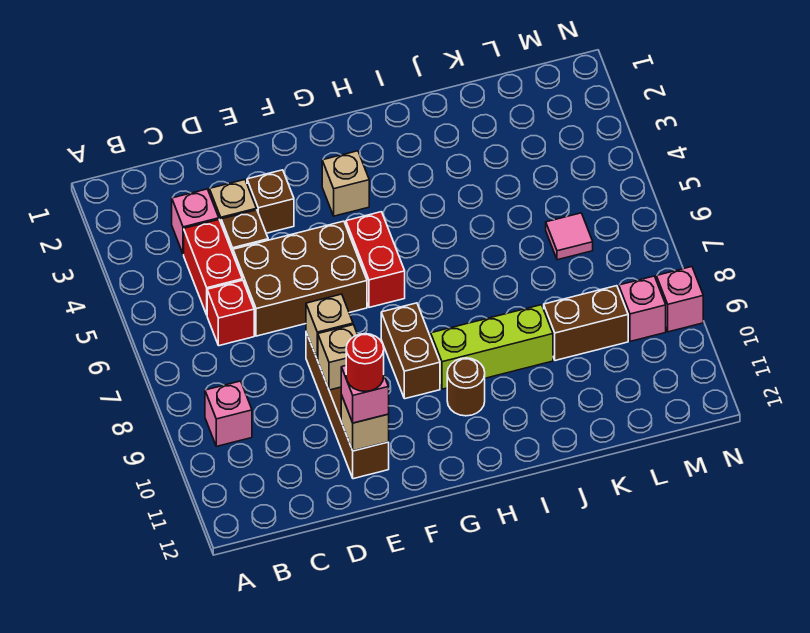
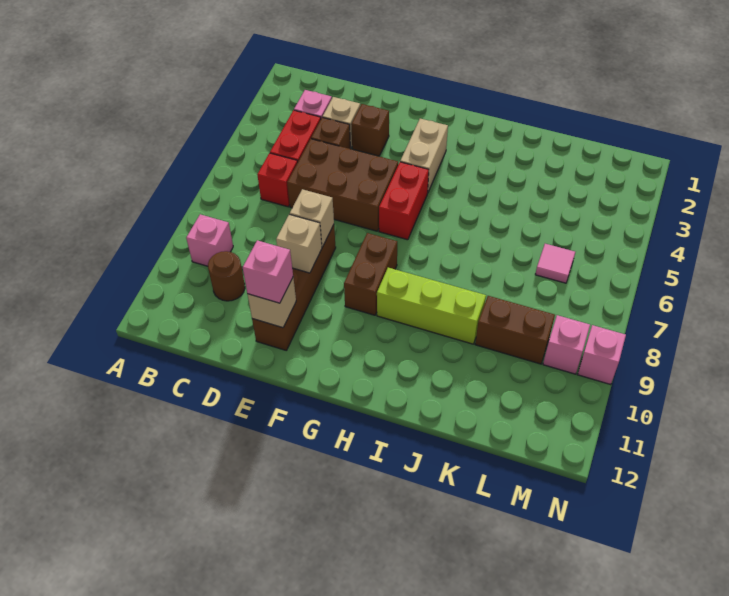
red round brick E11 level 4 -> none
tan brick G3 level 1 -> tan brick G3:G4 level 1
brown round brick H10 level 1 -> brown round brick C10 level 1

